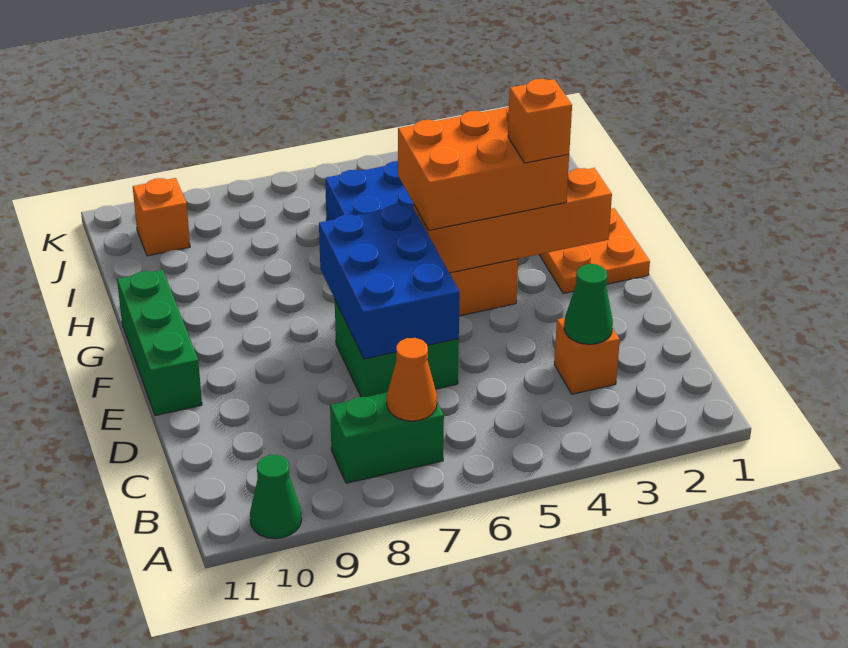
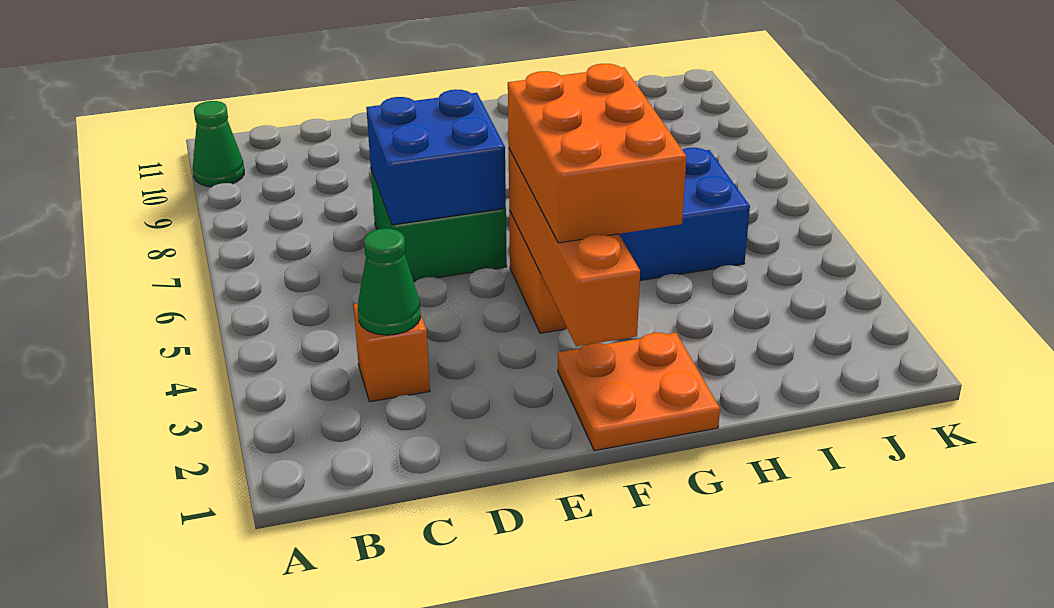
green brick B7:B8 level 1 -> none
orange cone B7 level 2 -> none
blue brick D6:F7 level 2 -> blue brick D6:E7 level 2
green brick E11:G11 level 1 -> none
orange brick F3 level 4 -> none
orange brick J10 level 1 -> none

